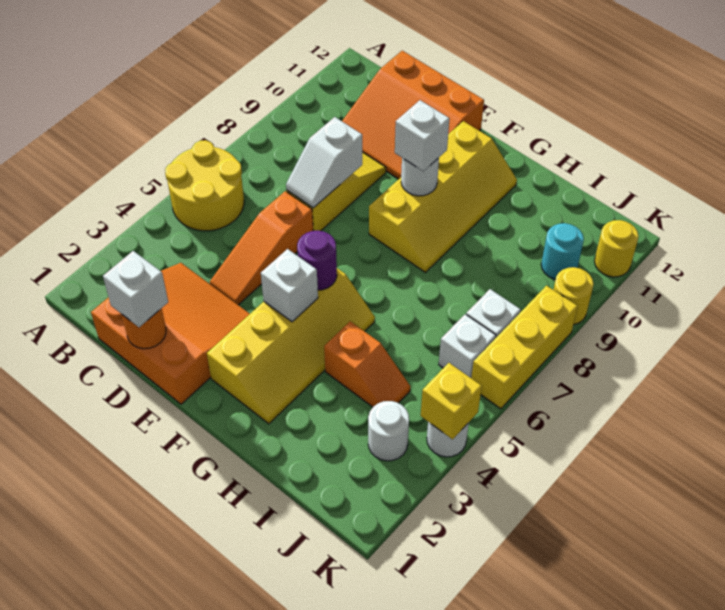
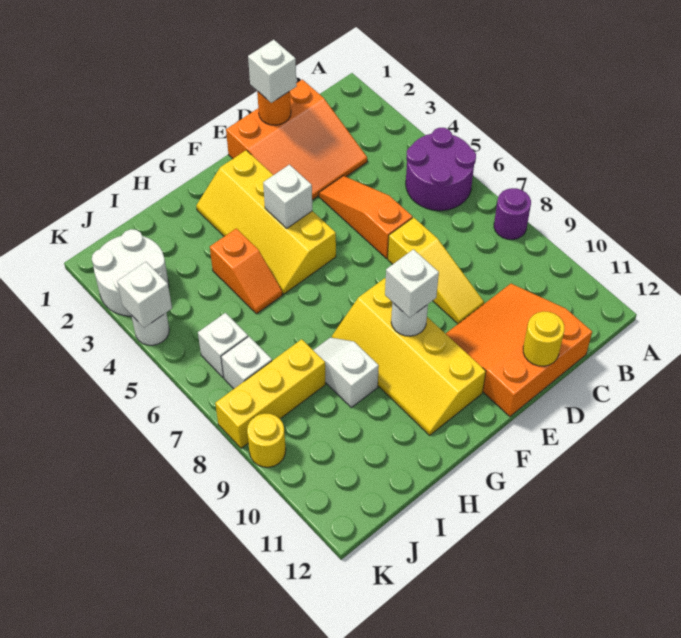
yellow round brick A5:B6 level 1 -> purple round brick A5:B6 level 1
white slope D7:D8 level 2 top 8 -> white slope H8:H9 level 1 top 9
purple round brick F5 level 2 -> purple round brick A8 level 1
orange slope H4:I4 level 1 top H -> orange slope H4:H5 level 1 top 4
white round brick J3 level 1 -> white round brick J2:K3 level 1
cyan round brick J10 level 1 -> none
yellow brick K4 level 2 -> white brick K4 level 2
yellow brick K6:K8 level 1 -> yellow brick I8:K8 level 1
yellow round brick K11 level 1 -> yellow round brick D12 level 2

